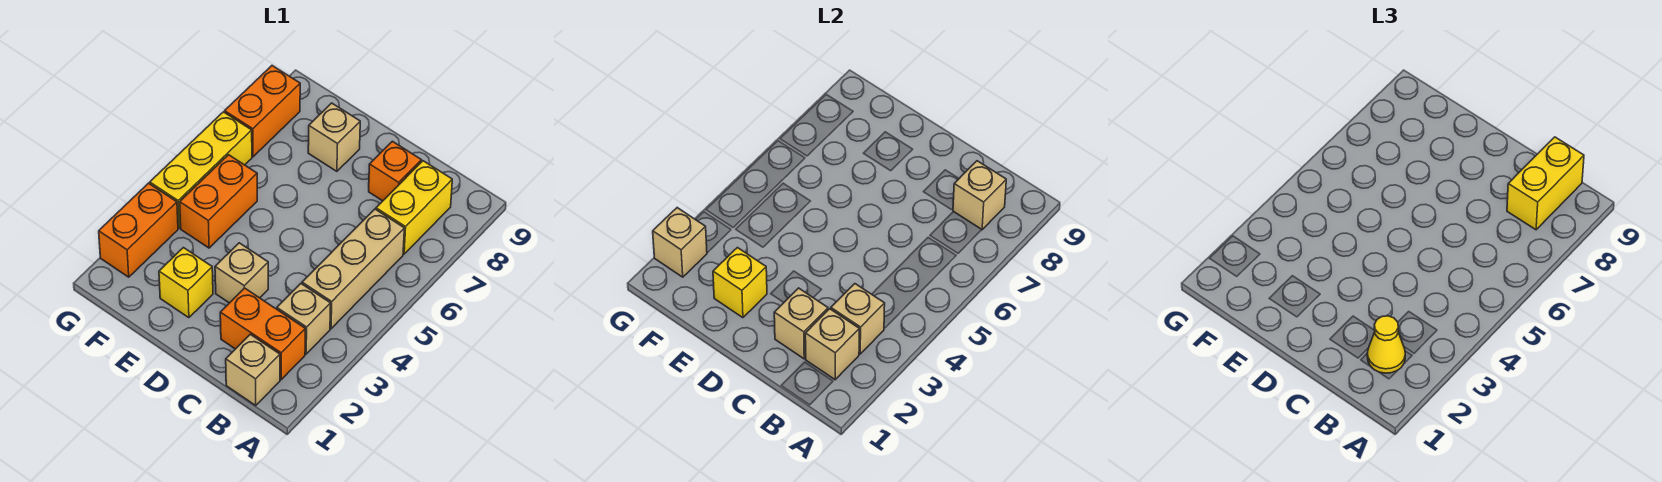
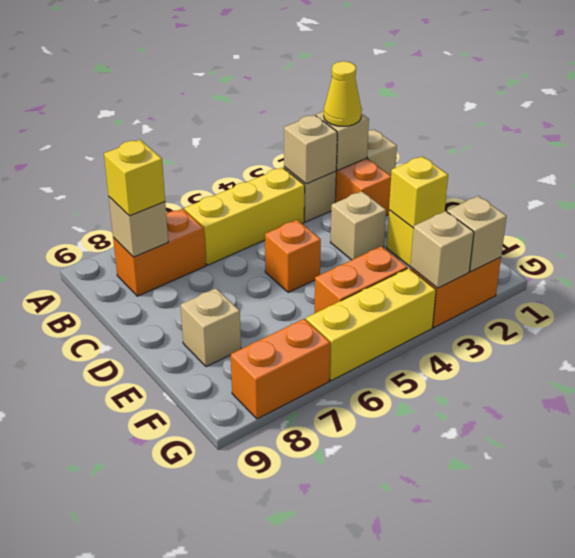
tan brick B4:B6 level 1 -> yellow brick B4:B6 level 1
yellow brick B7:B8 level 1 -> orange brick B7:B8 level 1
yellow brick B8:B9 level 3 -> yellow brick B8 level 3
tan brick C2 level 2 -> tan brick G3 level 2
orange brick C8 level 1 -> orange brick D5 level 1

